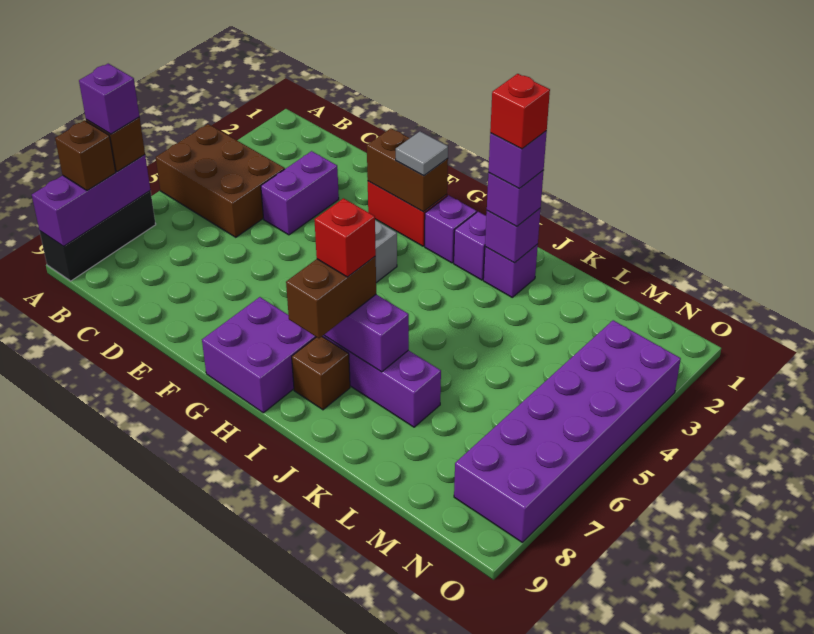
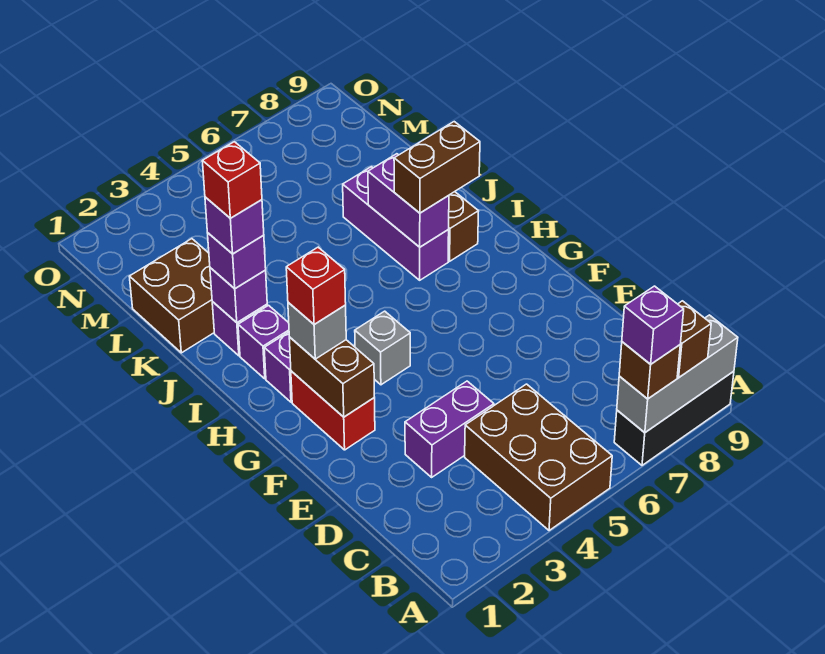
purple brick A7:A9 level 2 -> grey brick A7:A9 level 2
grey tile G2 level 3 -> grey brick G2 level 3
purple brick G8:H9 level 1 -> none
red brick I7 level 4 -> red brick G2 level 4
none -> brown brick K1:L2 level 1
purple brick N3:O8 level 1 -> none

